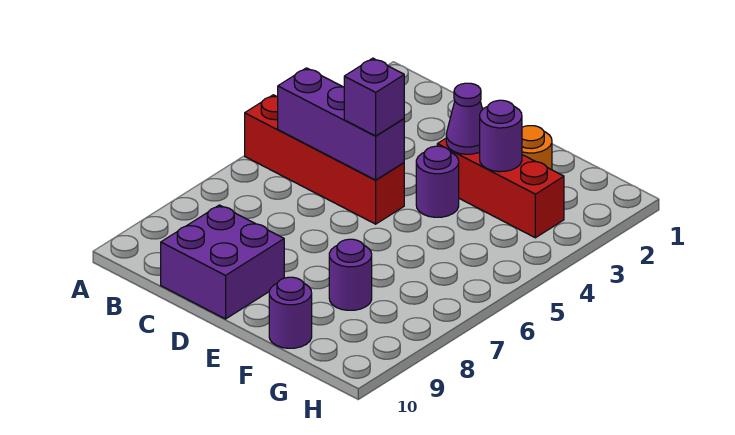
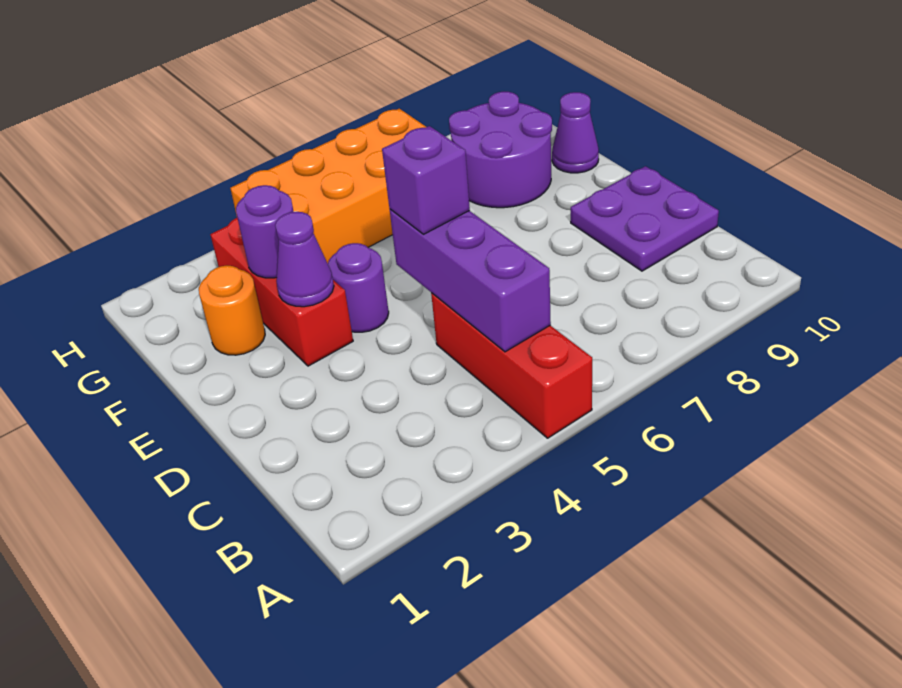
red brick A5:D5 level 1 -> red brick A5:C5 level 1
purple brick C9:D10 level 1 -> purple plate C9:D10 level 1
purple round brick F8 level 1 -> purple round brick F8:G9 level 1
purple round brick F10 level 1 -> purple cone F10 level 1
none -> orange brick G4:H7 level 1

